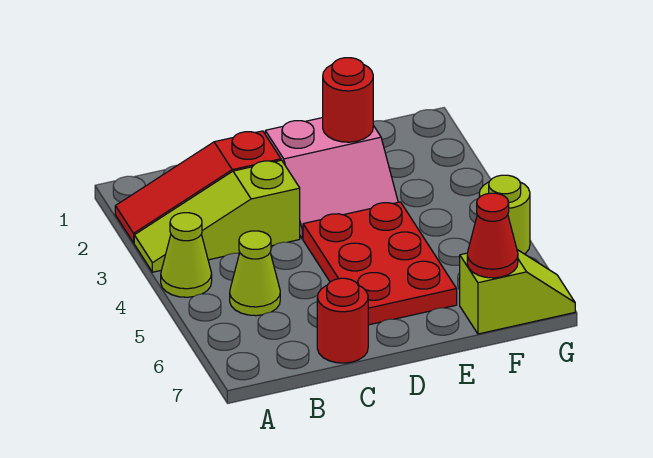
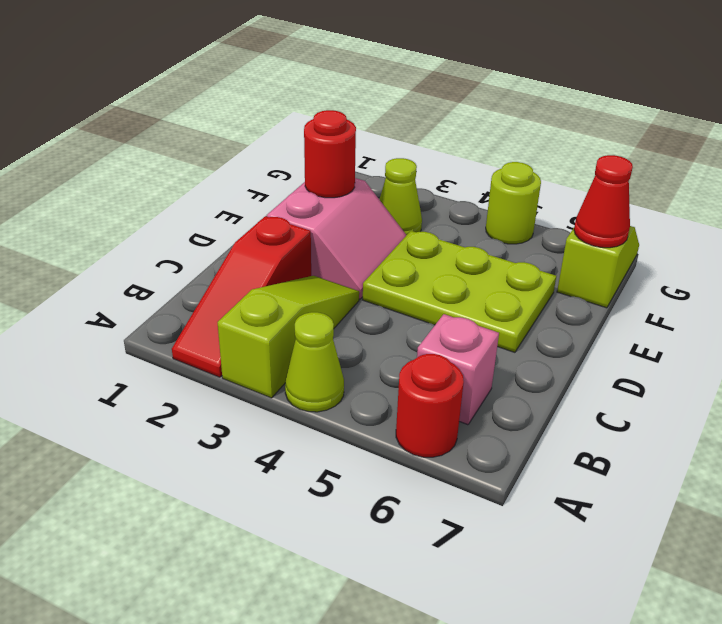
lime slope A3:C3 level 1 top C -> lime slope A3:C3 level 1 top A
lime cone B5 level 1 -> lime cone F3 level 1
none -> pink brick B6 level 1
red round brick C7 level 1 -> red round brick A6 level 1
red plate D4:E6 level 1 -> lime plate D4:E6 level 1

